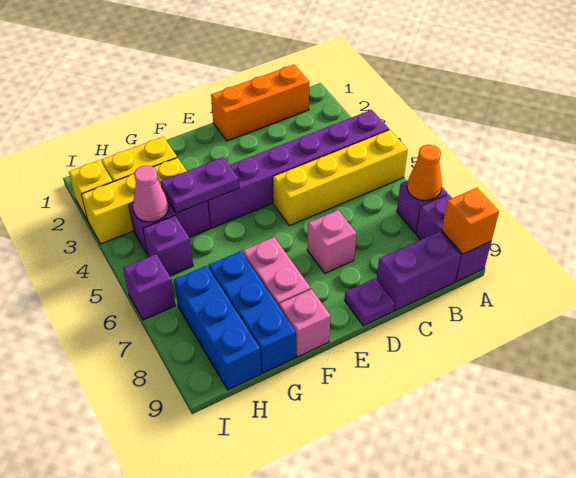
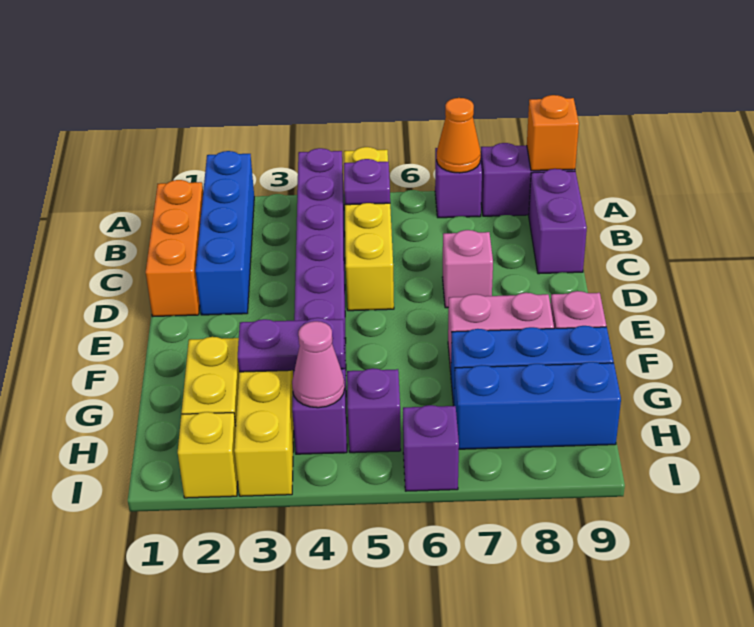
none -> blue brick A2:D2 level 1
purple plate D9 level 1 -> purple plate B5 level 2
purple plate F4:G4 level 2 -> purple plate G3:G4 level 2

